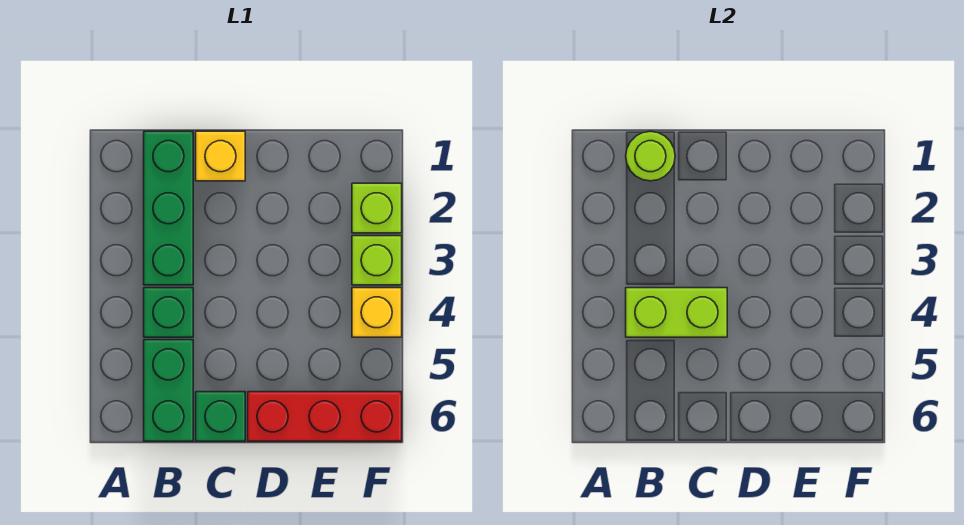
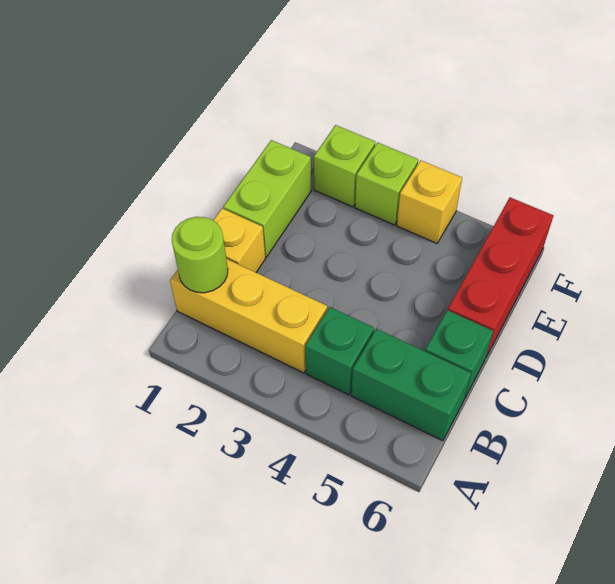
green brick B1:B3 level 1 -> yellow brick B1:B3 level 1
lime brick B4:C4 level 2 -> lime brick D1:E1 level 1

